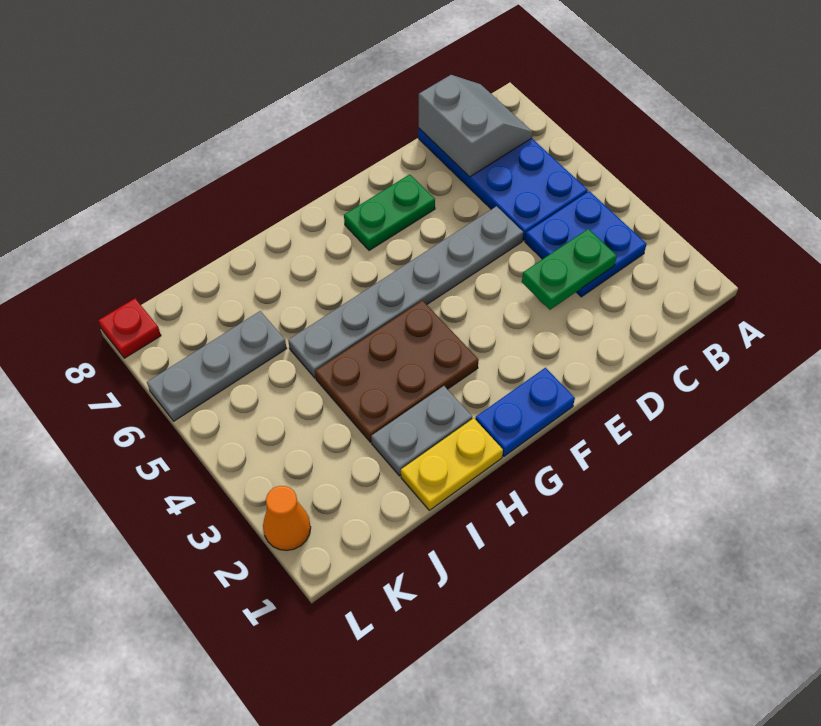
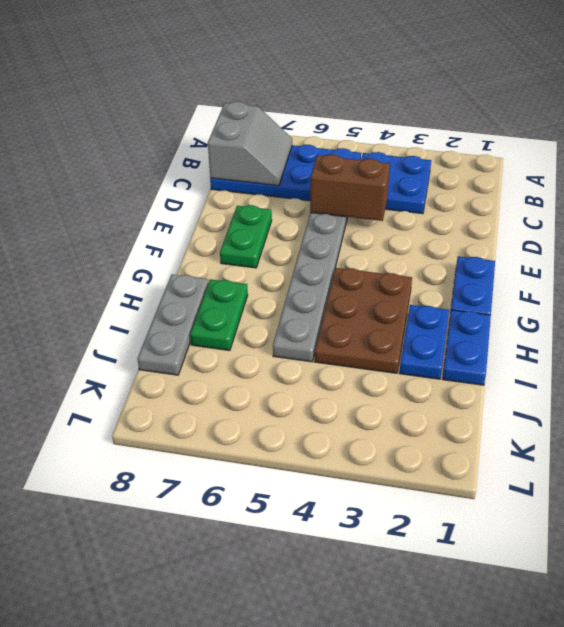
grey slope B7:C8 level 2 top C -> grey slope B7:C8 level 2 top 8
green plate C3:D3 level 2 -> green plate H7:I7 level 1
none -> brown brick D4:D5 level 2
yellow plate H1:I1 level 1 -> blue plate H1:I1 level 1
grey plate H2:I2 level 1 -> blue plate H2:I2 level 1
grey plate J6:L6 level 1 -> grey plate H8:J8 level 1
orange cone L2 level 1 -> none
red plate L8 level 1 -> none

